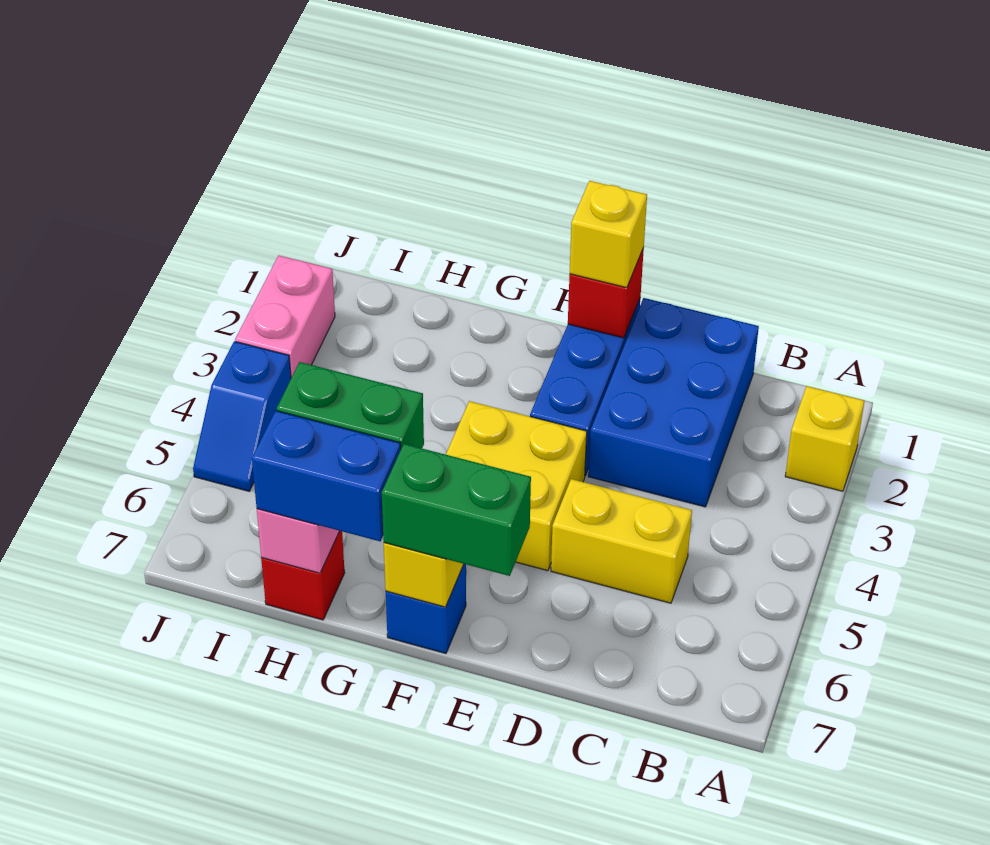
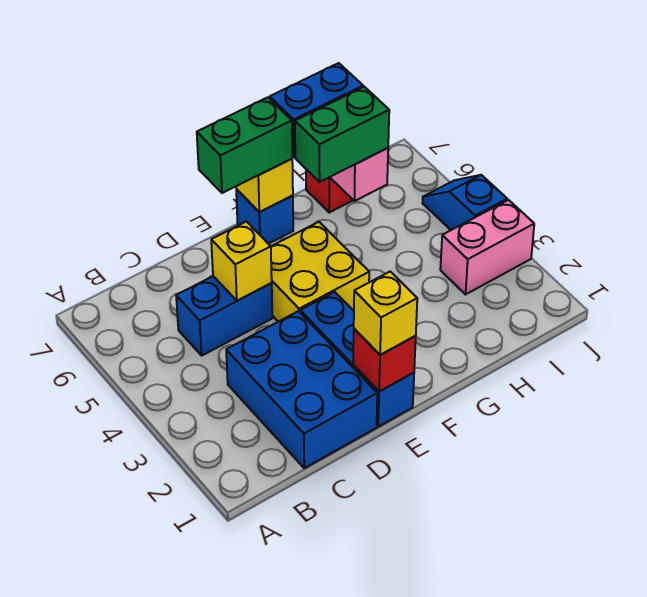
yellow brick A2 level 1 -> yellow brick D5 level 2
yellow brick C5:D5 level 1 -> blue brick C5:D5 level 1
pink brick J2:J3 level 1 -> pink brick I3:J3 level 1

